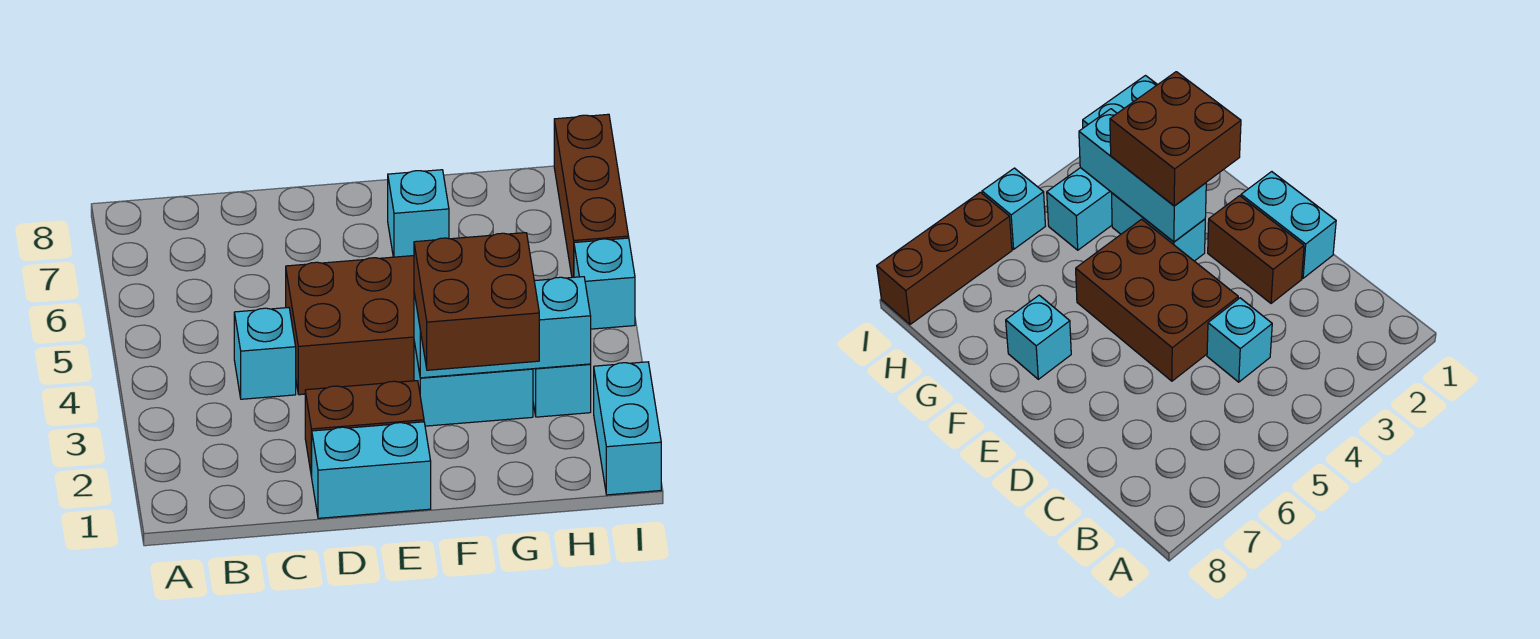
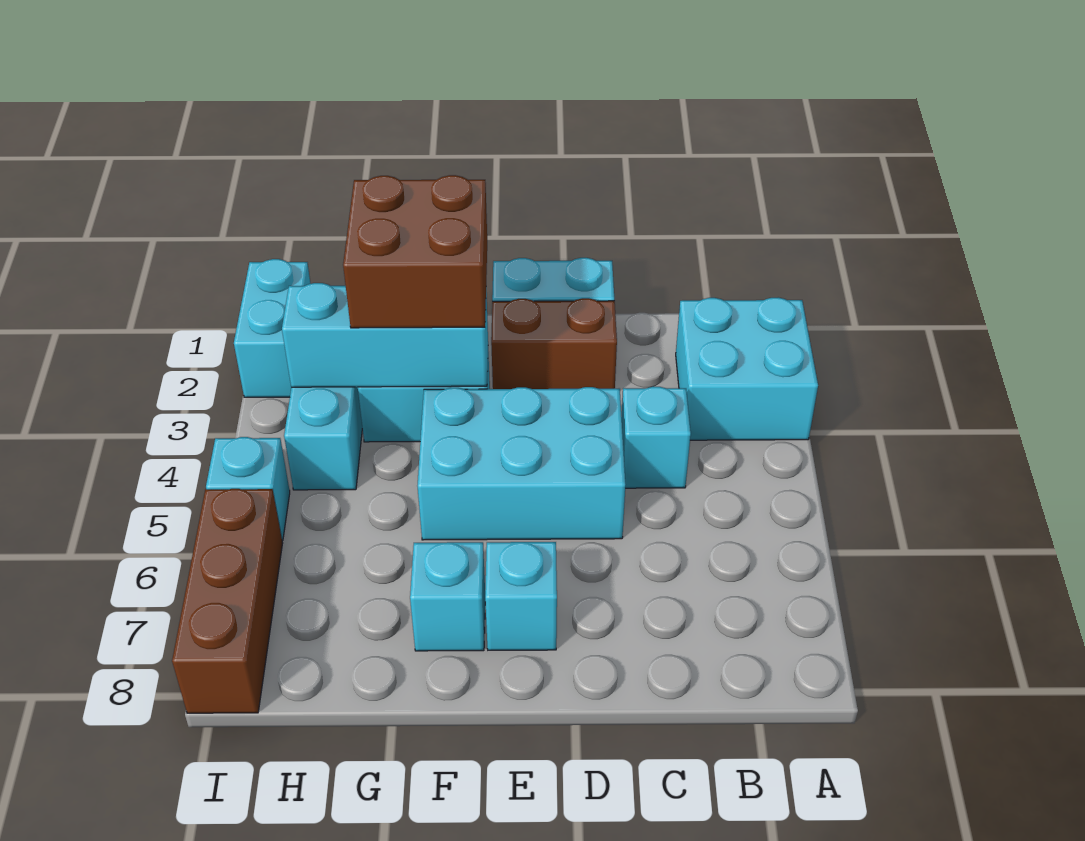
none -> cyan brick A2:B3 level 1
brown brick D4:F5 level 1 -> cyan brick D4:F5 level 1
none -> cyan brick E7 level 1

